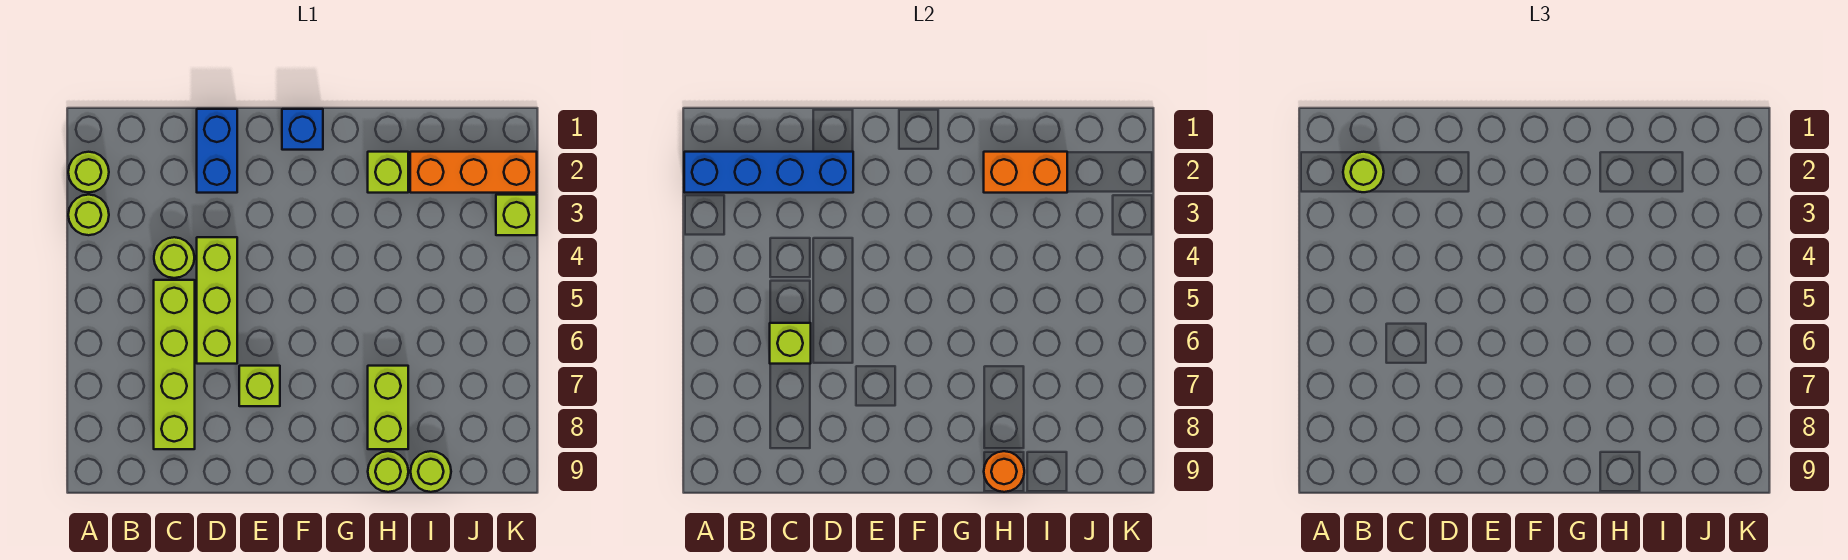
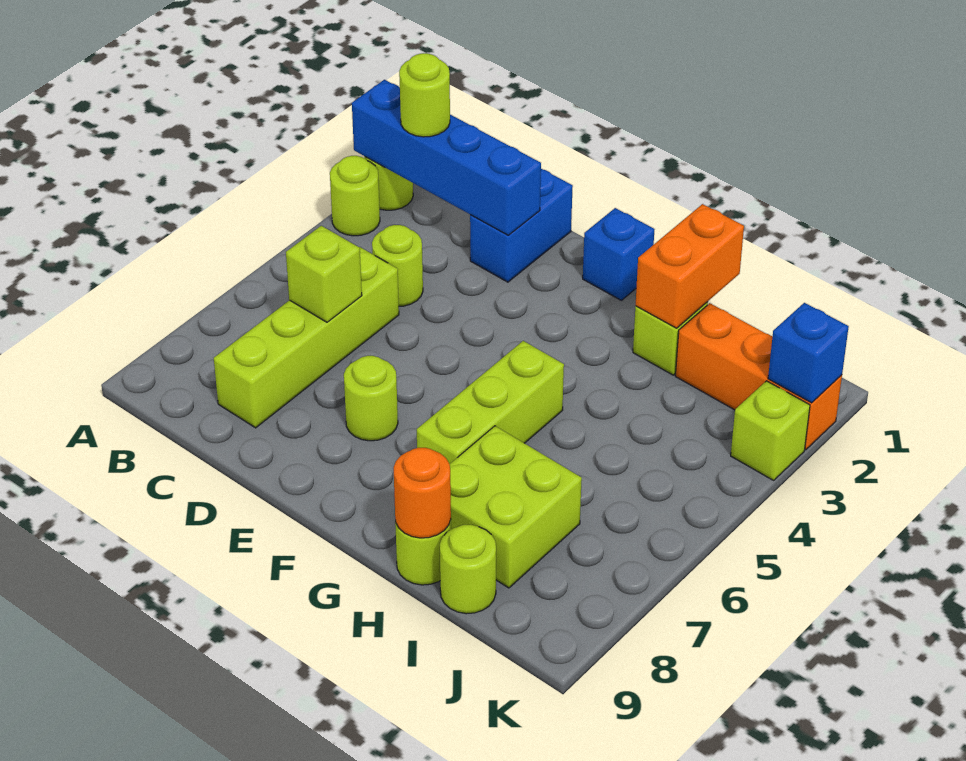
lime brick D4:D6 level 1 -> lime brick G5:G7 level 1
lime brick E7 level 1 -> lime round brick E7 level 1
orange brick H2:I2 level 2 -> orange brick H1:H2 level 2
lime brick H7:H8 level 1 -> lime brick H7:I8 level 1
none -> blue brick K2 level 2

